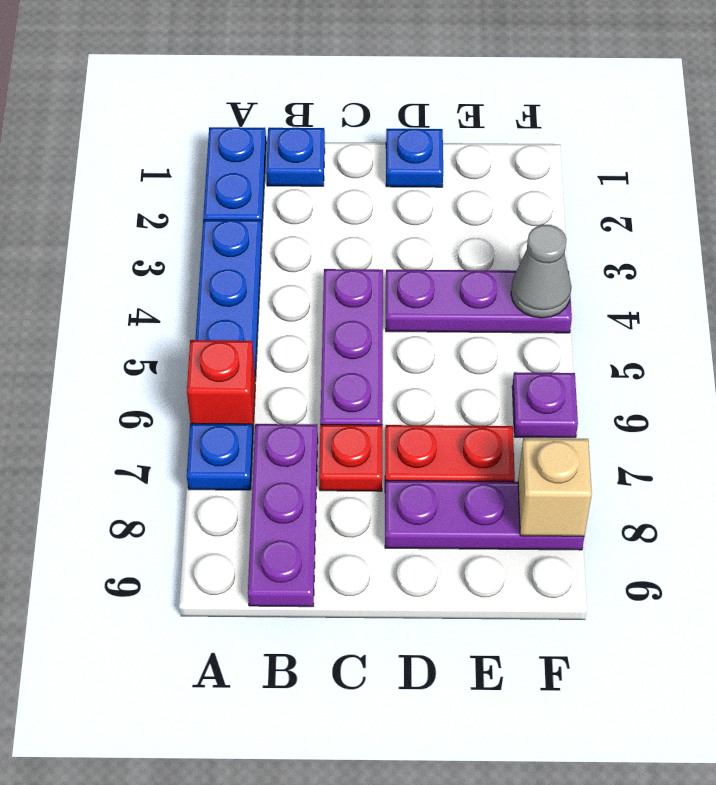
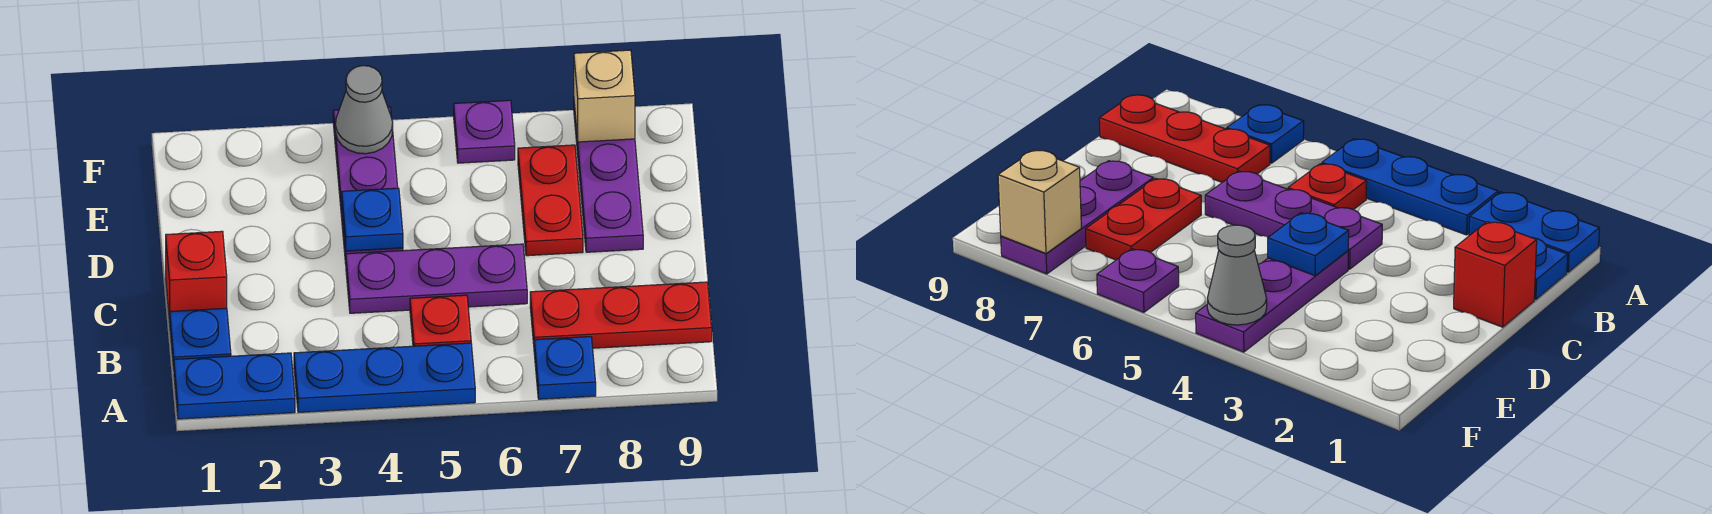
red brick A6 level 1 -> red brick C1 level 1
purple plate B7:B9 level 1 -> red plate B7:B9 level 1
red plate C7 level 1 -> red plate B5 level 1
blue plate D1 level 1 -> blue plate D4 level 2

